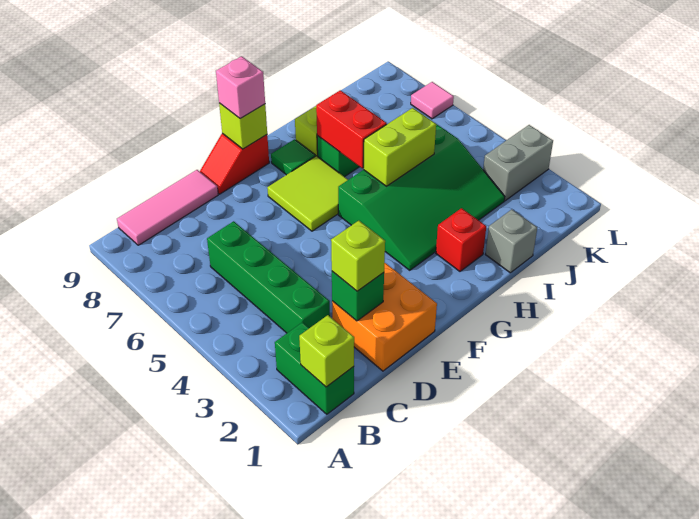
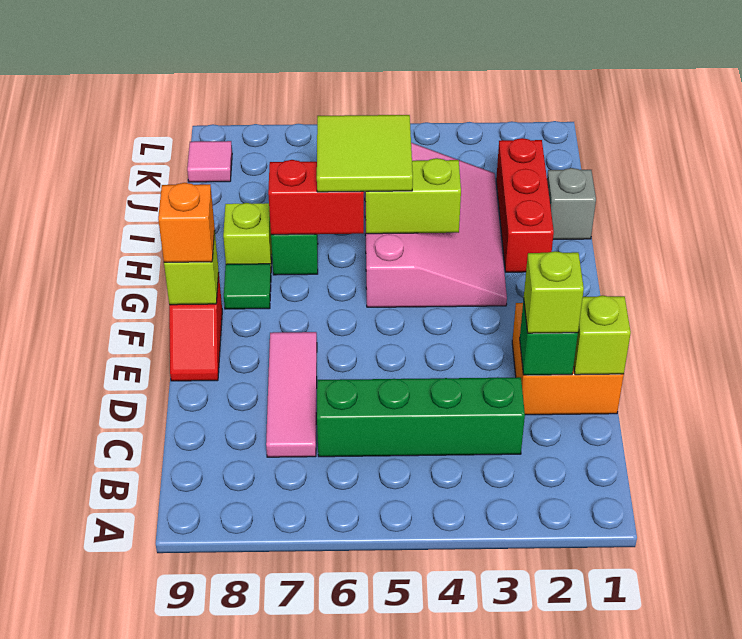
green brick B1:B2 level 1 -> none
lime brick B1 level 2 -> lime brick D1 level 2
pink tile B9:D9 level 1 -> pink tile C7:E7 level 1
lime tile F6:G7 level 1 -> lime tile H5:I6 level 3
pink brick F9 level 3 -> orange brick F9 level 3
green slope G3:J5 level 1 top 5 -> pink slope G3:J5 level 1 top 5
red brick H2 level 1 -> red brick H2:J2 level 1
lime brick H5:I5 level 2 -> lime brick H4:H5 level 2
grey brick K3:L3 level 1 -> none
pink tile L7 level 1 -> pink tile K9 level 1

